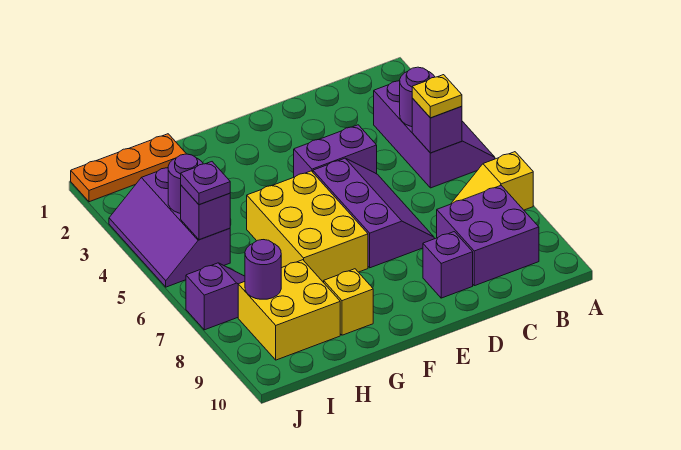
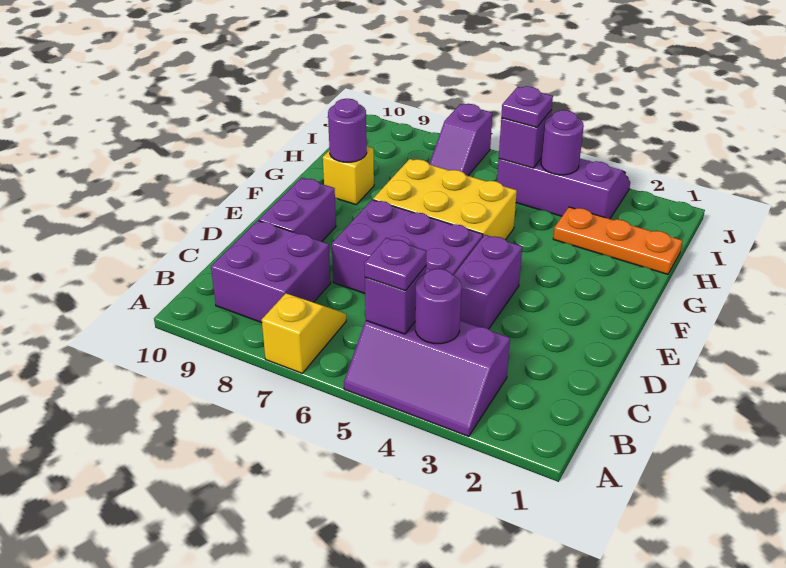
yellow plate B5 level 3 -> purple plate B5 level 3
purple slope D5:E7 level 1 top E -> purple brick D5:E7 level 1
purple brick D9 level 1 -> purple brick D9:E9 level 1
orange plate H1:J1 level 1 -> orange plate H1:H3 level 1
yellow brick H8:I9 level 1 -> none
purple round brick I8 level 2 -> purple round brick G9 level 2

